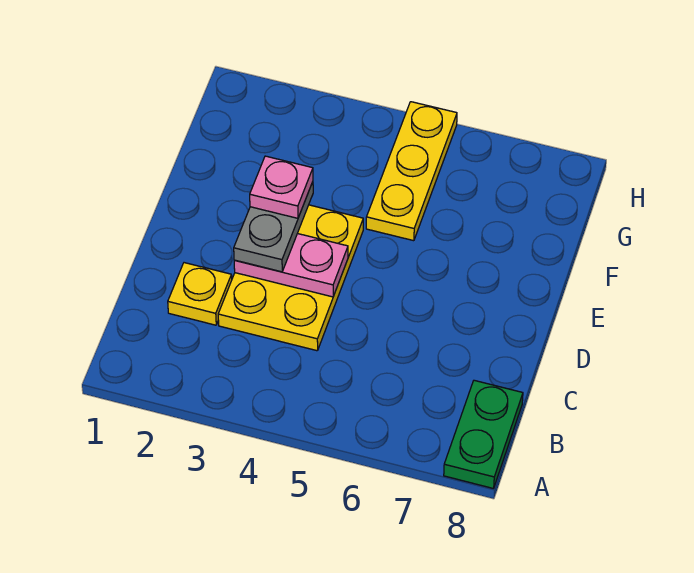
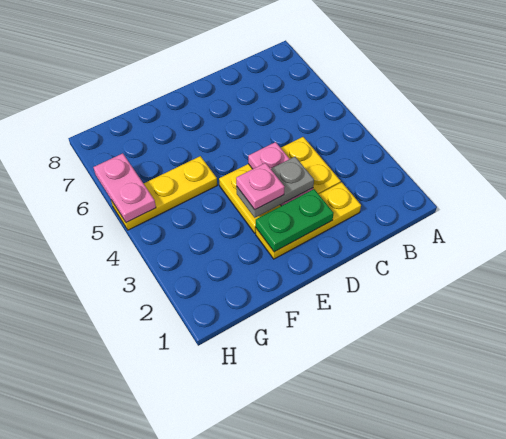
green plate A8:B8 level 1 -> green plate D2:E2 level 2
yellow plate C2 level 1 -> yellow plate C2:E2 level 1
none -> pink plate H5:H6 level 2

